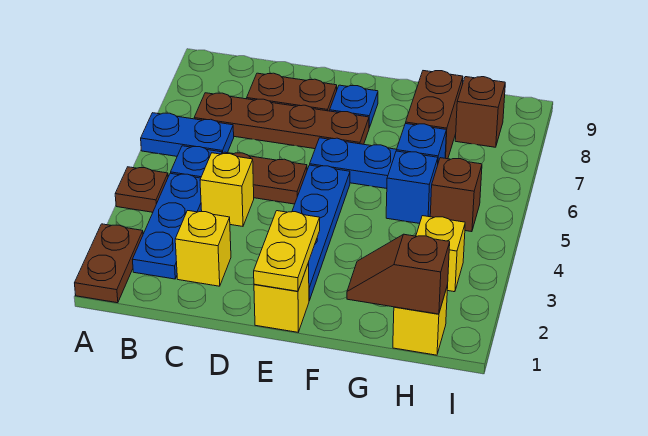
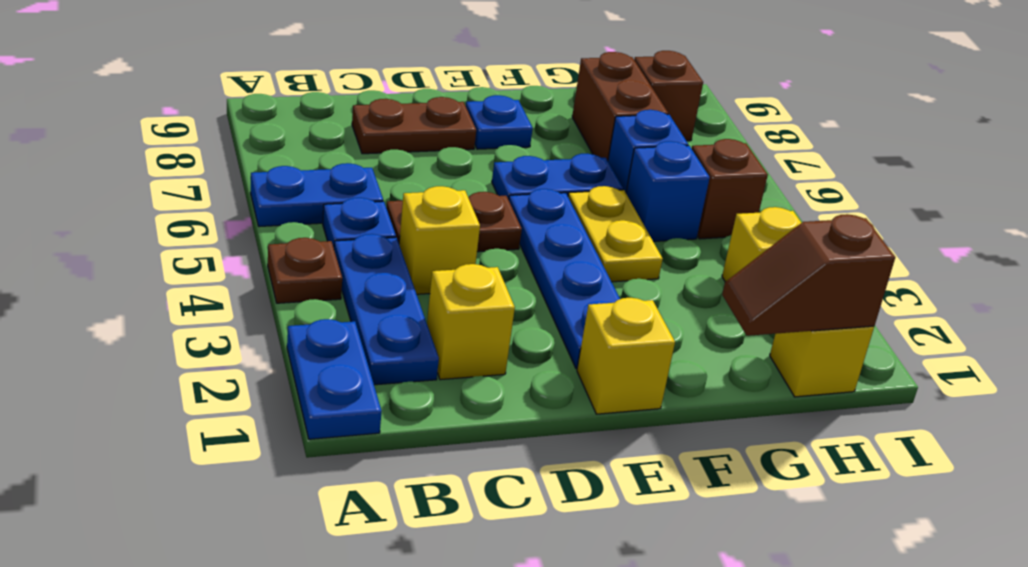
brown plate A1:A2 level 1 -> blue plate A1:A2 level 1
brown plate B7:E7 level 1 -> none
yellow plate E1:E2 level 2 -> yellow plate F4:F5 level 1

